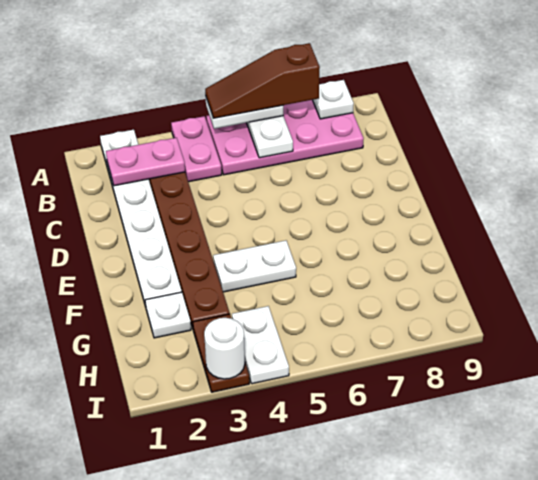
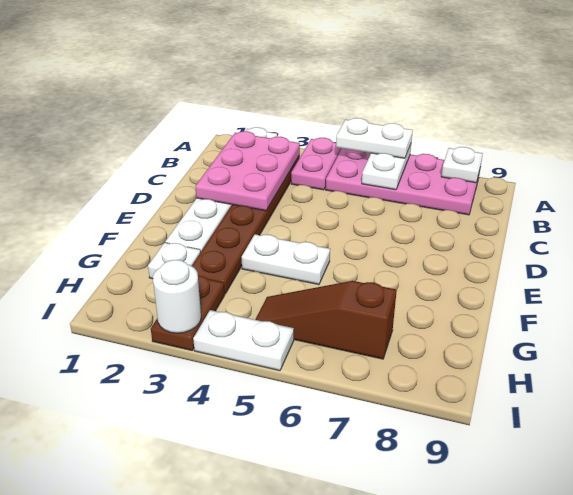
brown slope A5:A7 level 4 top 7 -> brown slope H5:H7 level 1 top 7
pink plate B2:B3 level 2 -> pink plate B2:D3 level 2
white plate H4:I4 level 1 -> white plate I4:I5 level 1

